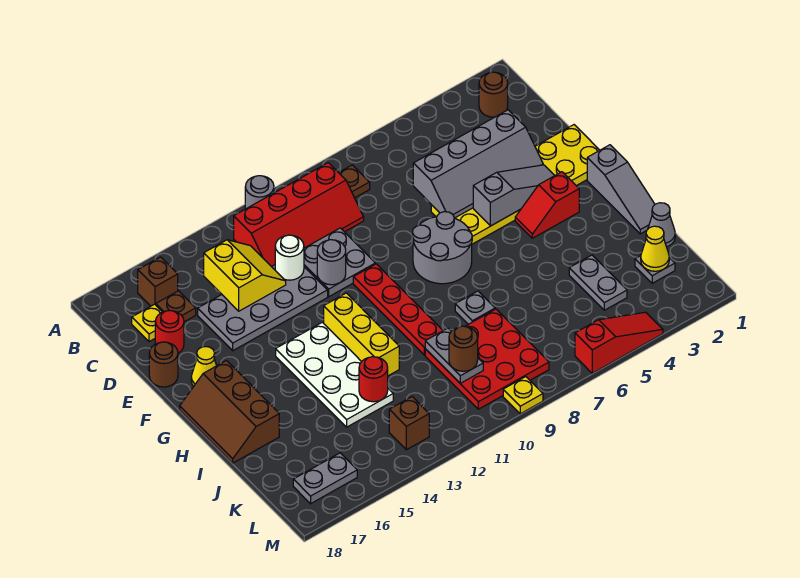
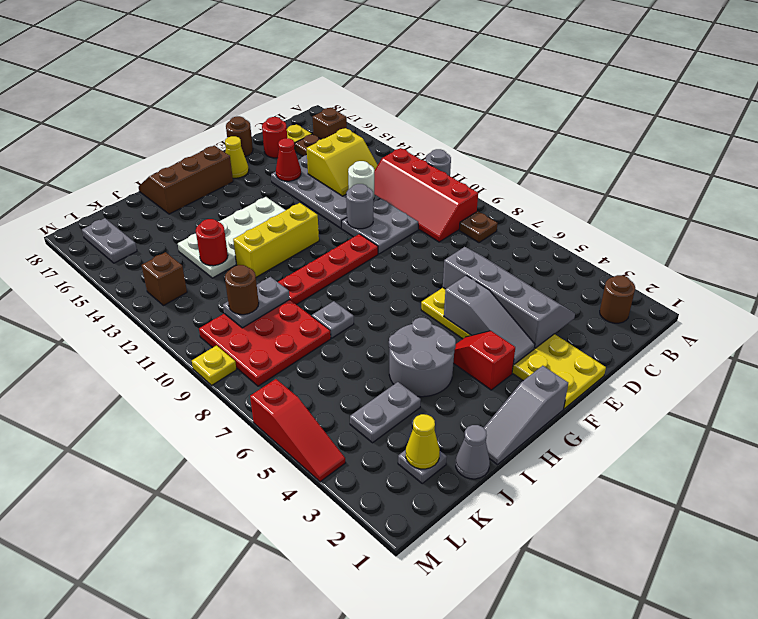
grey slope D3:E6 level 2 top D -> grey slope D3:E6 level 2 top E
none -> red cone E15 level 2
grey round brick F7:G8 level 1 -> grey round brick H4:I5 level 1

